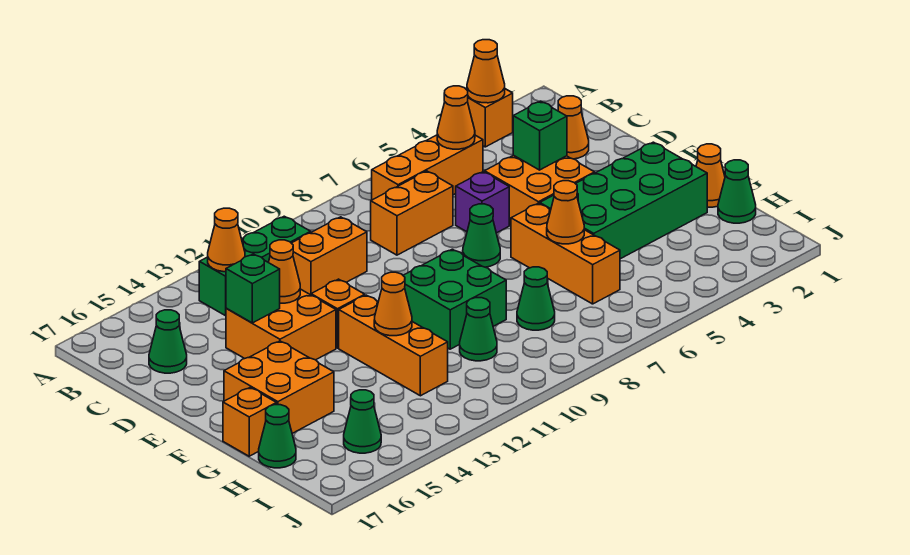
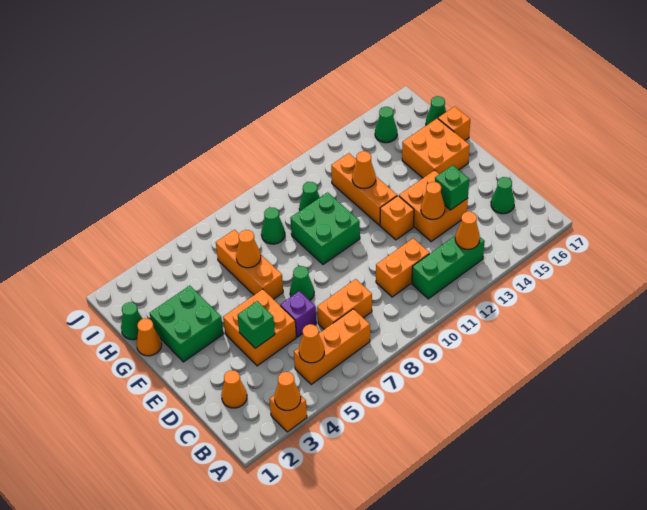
green brick F2:G5 level 1 -> green brick F2:G3 level 1

